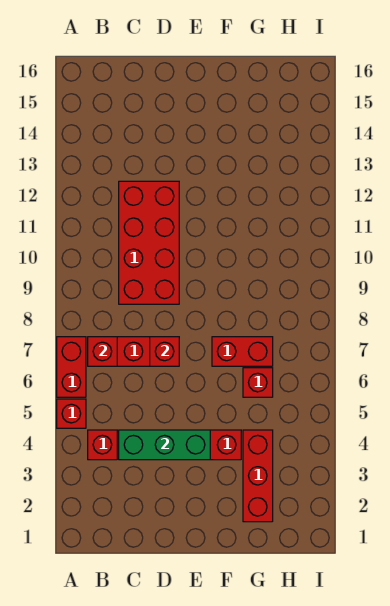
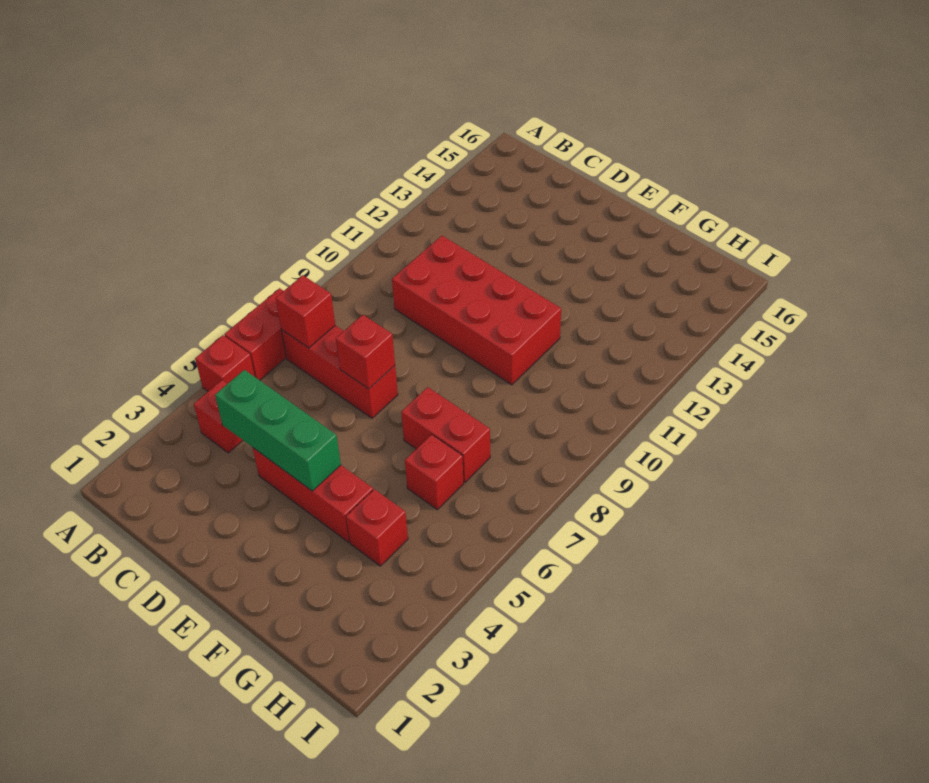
red brick C9:D12 level 1 -> red brick C10:F11 level 1
red brick G2:G4 level 1 -> red brick G4 level 1

